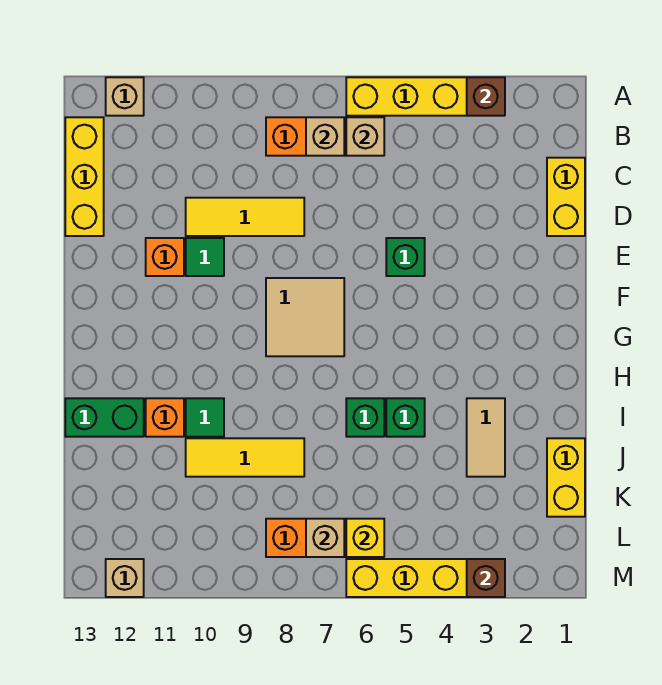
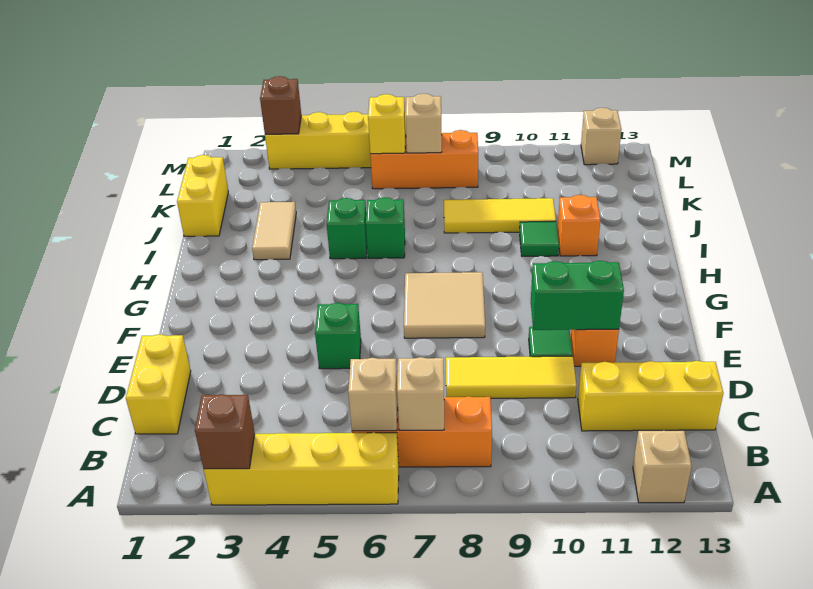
yellow brick B13:D13 level 1 -> yellow brick C11:C13 level 1
green brick I12:I13 level 1 -> green brick E10:E11 level 2

